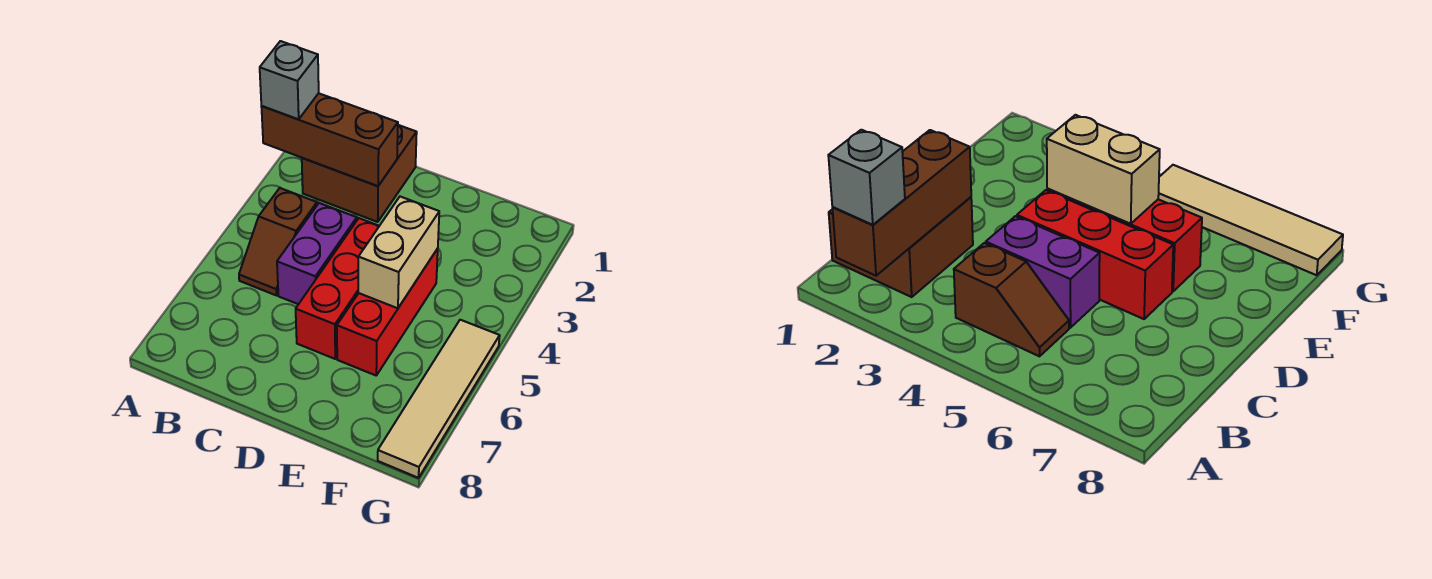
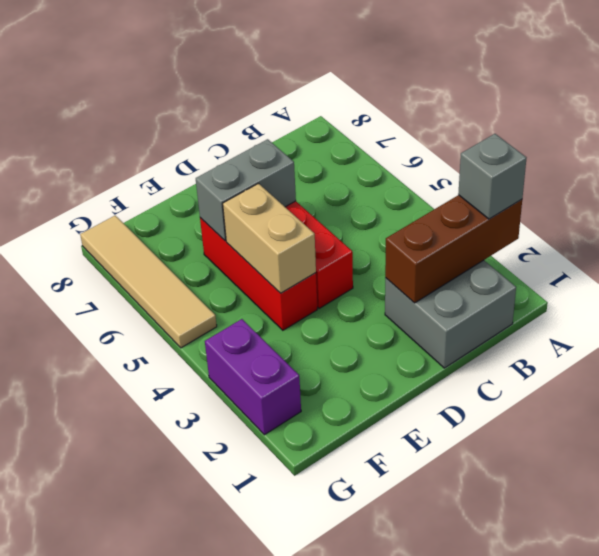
brown brick B1:C2 level 1 -> grey brick B1:C2 level 1
brown slope B4:B5 level 1 top 4 -> none
purple brick C4:C5 level 1 -> purple brick G2:G3 level 1
none -> grey brick D6:E6 level 2

